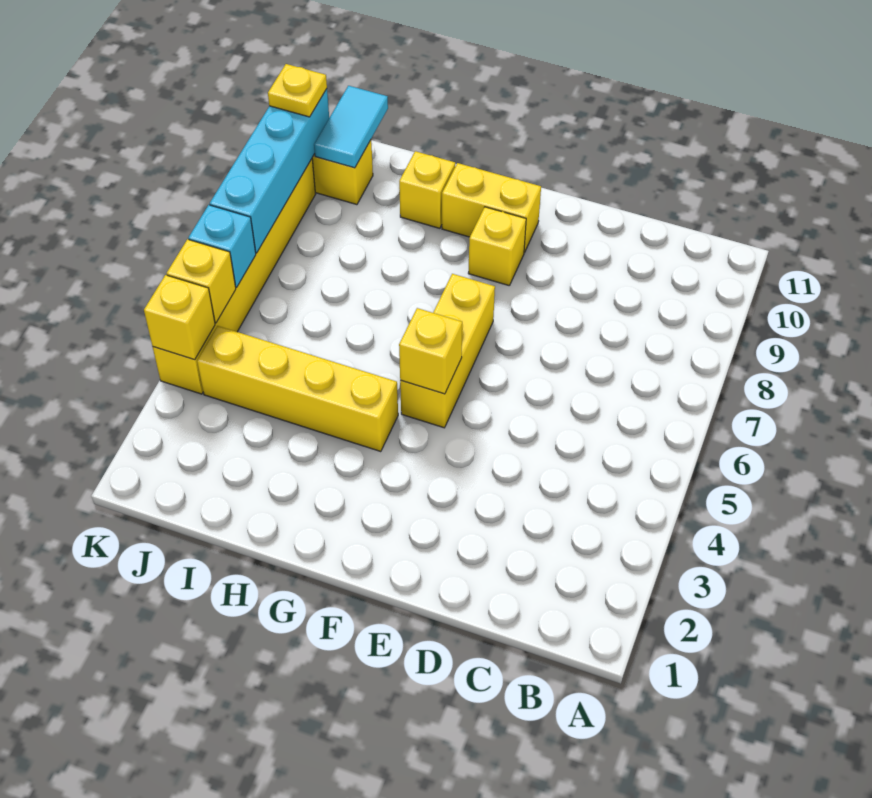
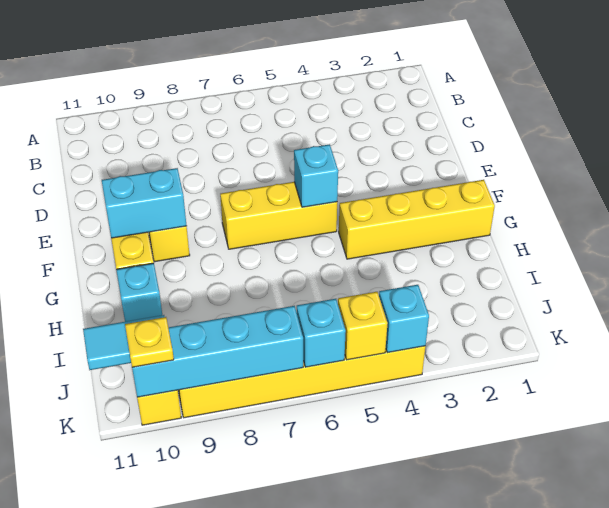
yellow brick F5 level 2 -> cyan brick F5 level 2
none -> cyan brick F9:F10 level 2
yellow brick G4:J4 level 1 -> yellow brick G1:G4 level 1
yellow brick H10 level 1 -> cyan brick H10 level 1
yellow brick K4 level 2 -> cyan brick K4 level 2

